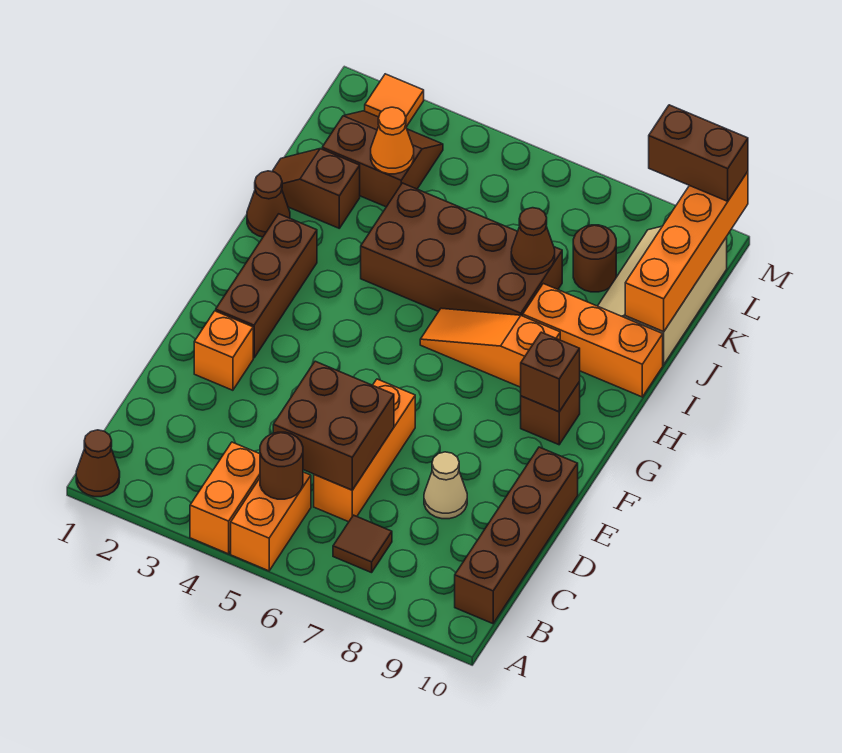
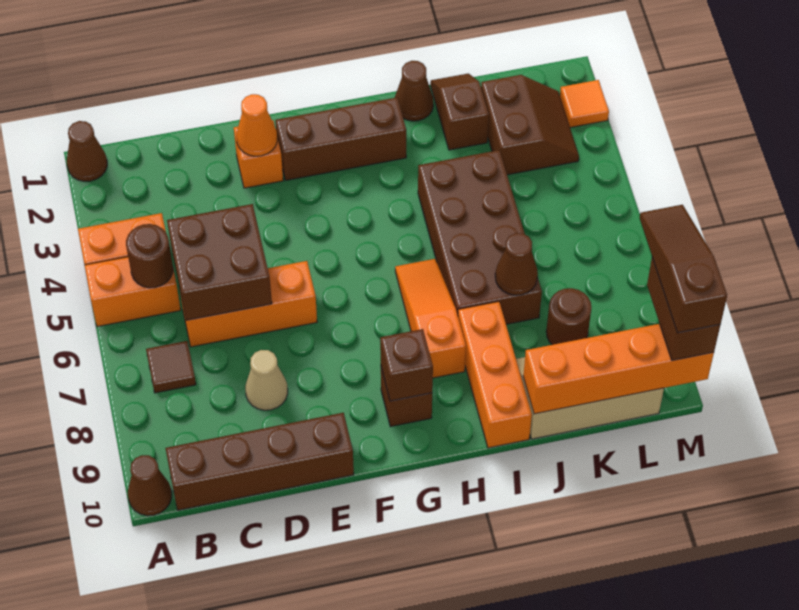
none -> brown cone A10 level 1
orange cone K3 level 2 -> orange cone E2 level 2
none -> brown slope M8:M10 level 4 top 10

